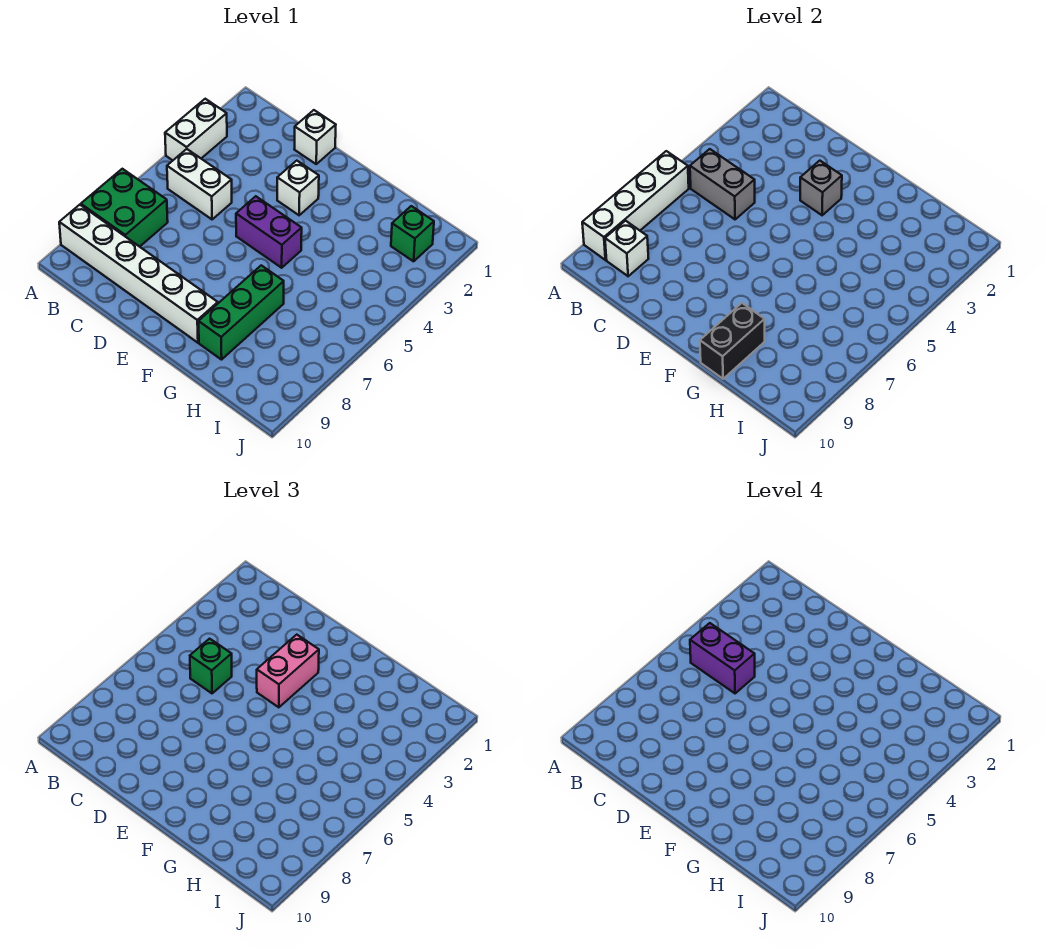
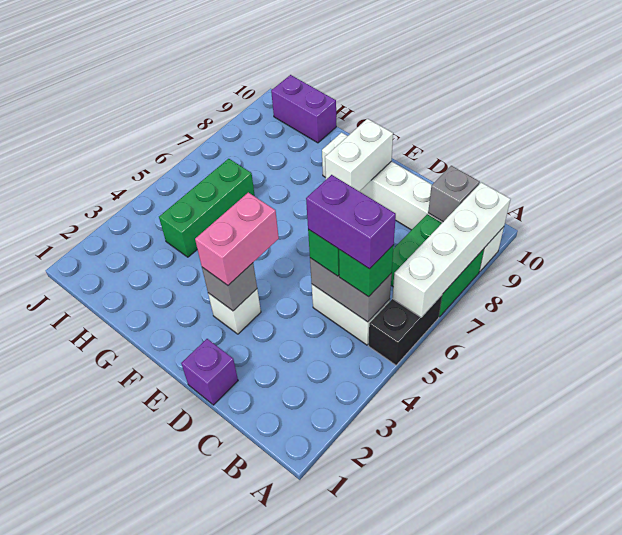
white brick A3:A4 level 1 -> white brick E8:E9 level 2
white brick B9 level 2 -> grey brick B9 level 2
white brick D1 level 1 -> purple brick D1 level 1
purple brick E5:F5 level 1 -> purple brick H10:I10 level 1
green brick G7:G9 level 1 -> green brick H4:H6 level 1
black brick G9:G10 level 2 -> black brick A5:A6 level 1
green brick I2 level 1 -> green brick B5 level 3

